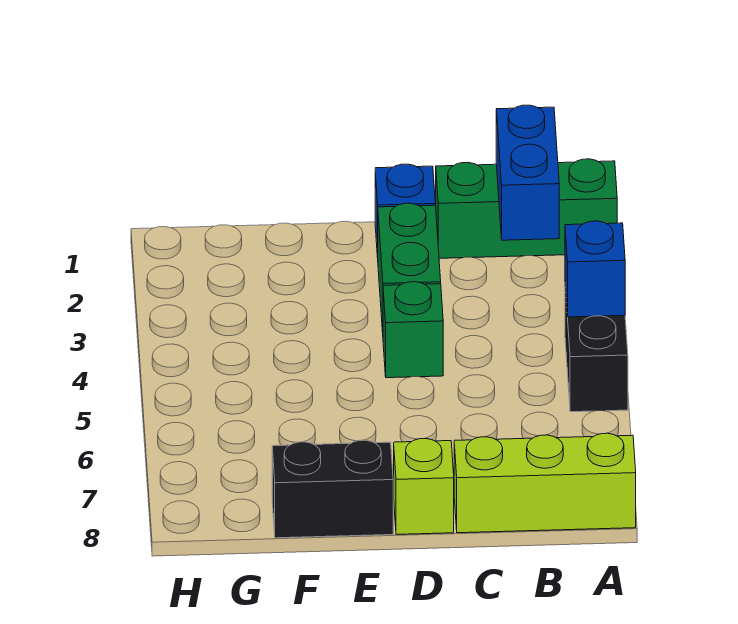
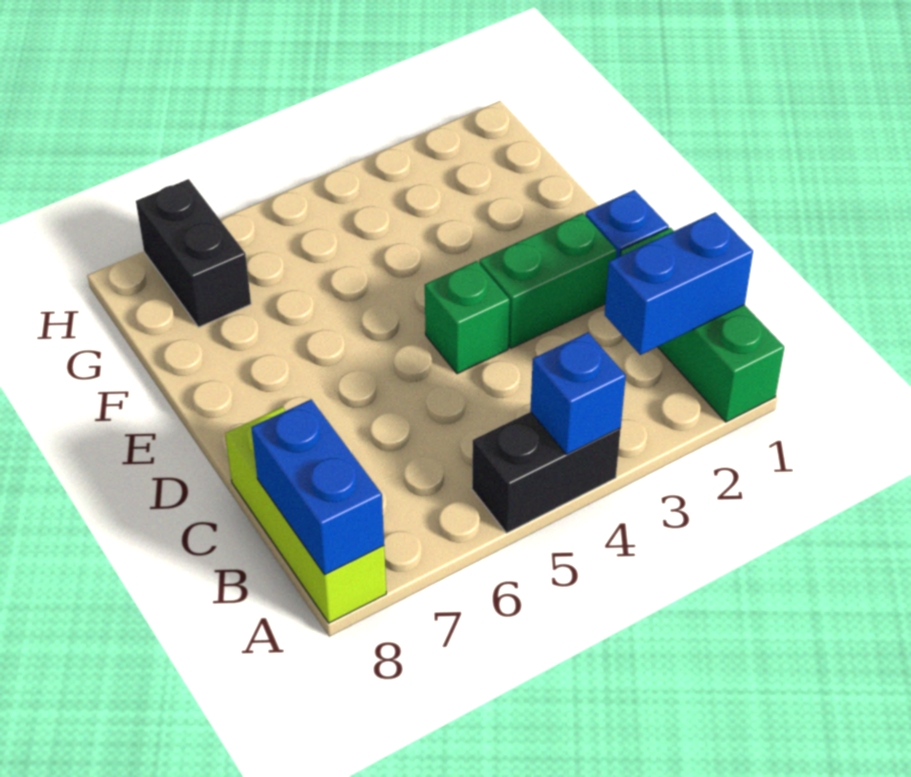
none -> blue brick A8:B8 level 2
lime brick D8 level 1 -> none
black brick E8:F8 level 1 -> black brick G7:H7 level 1

